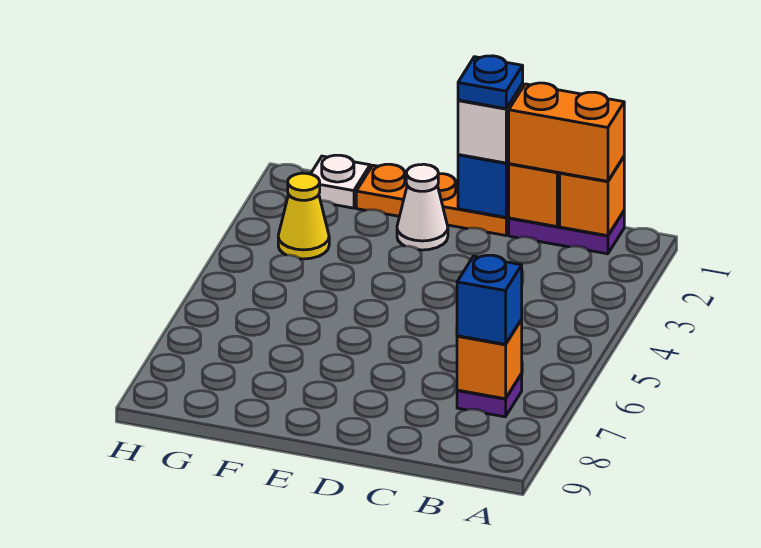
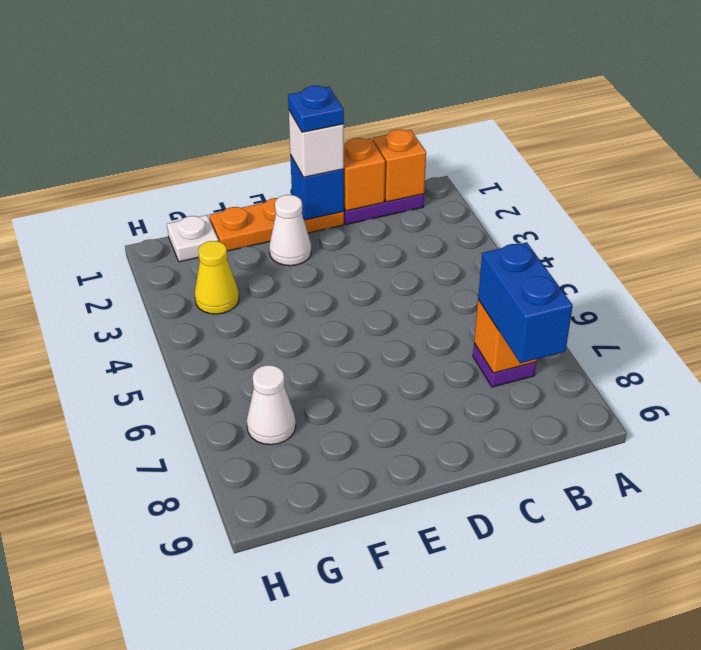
orange brick B1:C1 level 3 -> none
blue brick B7 level 3 -> blue brick B7:B8 level 3
none -> white cone G7 level 1

